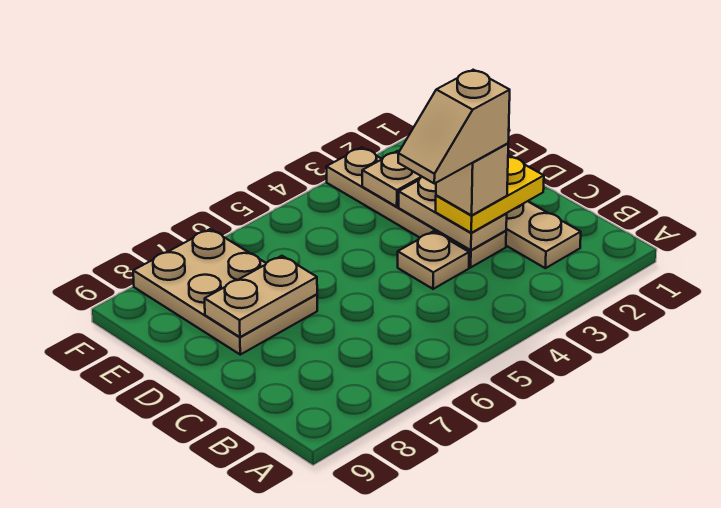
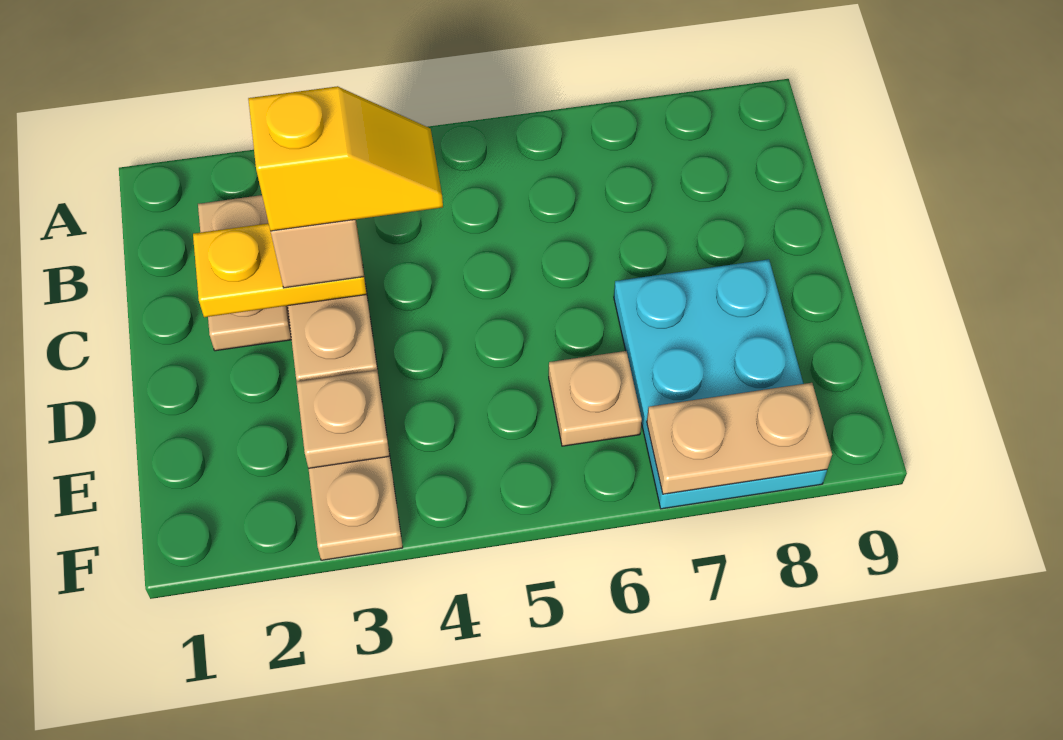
tan slope C3:C4 level 5 top 3 -> yellow slope C3:C4 level 5 top 3
tan plate C4 level 1 -> tan plate E6 level 1
tan plate D7:F8 level 1 -> cyan plate D7:F8 level 1
tan plate D7:D8 level 2 -> tan plate F7:F8 level 2

